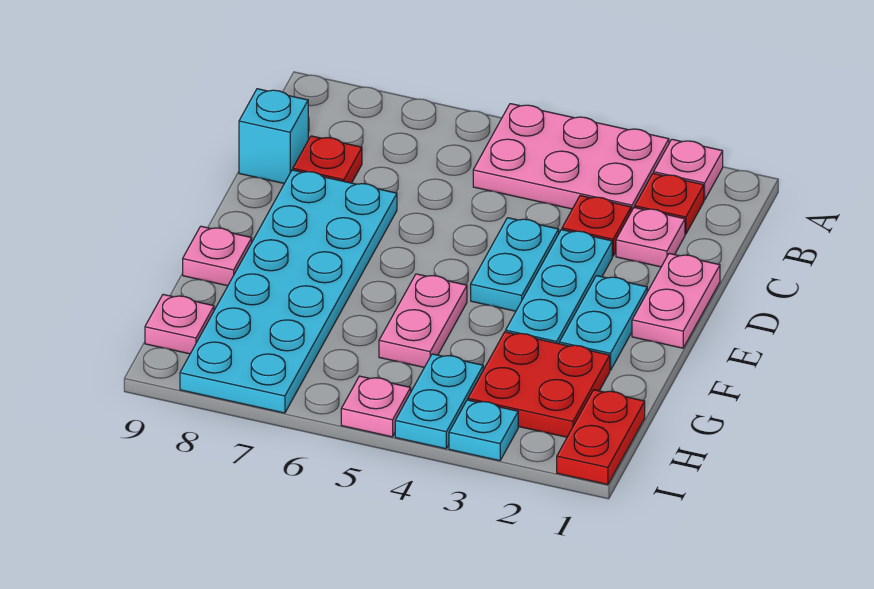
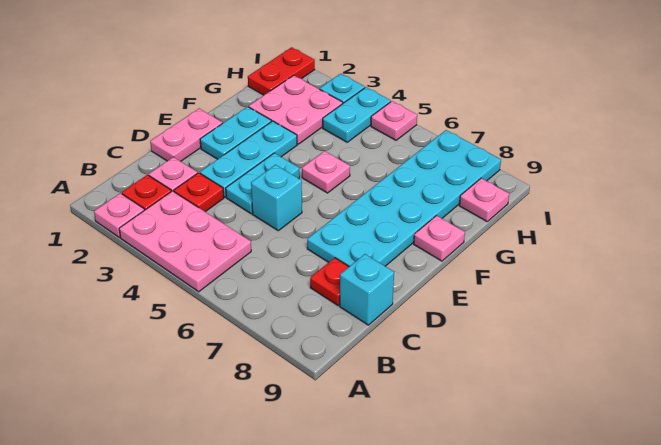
none -> cyan brick D5 level 1
pink plate F5:G5 level 1 -> pink plate F5 level 1
red plate G2:H3 level 1 -> pink plate G2:H3 level 1

